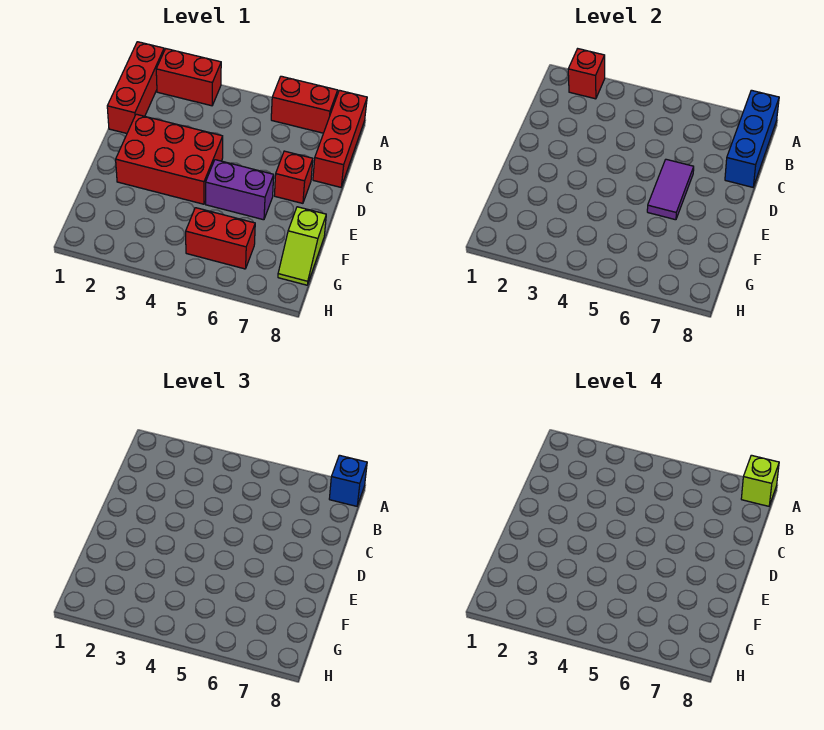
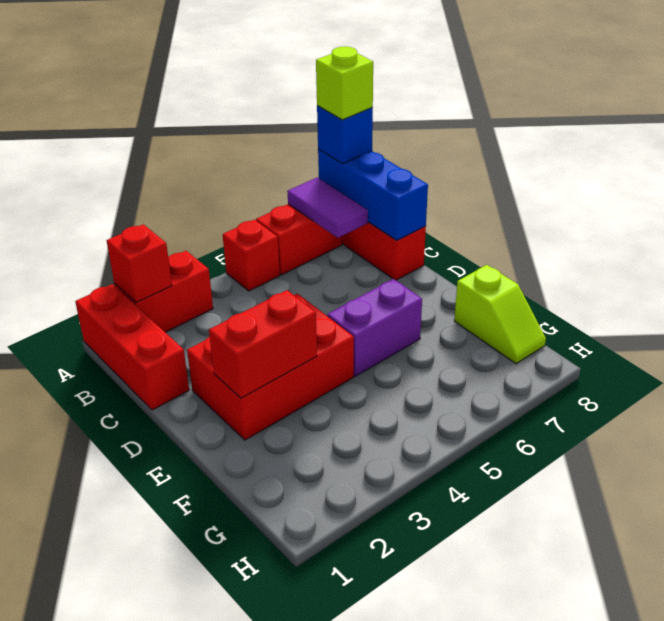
purple tile D6:E6 level 2 -> purple tile A7:B7 level 2
red brick D7 level 1 -> red brick A5 level 1
red brick G5:G6 level 1 -> red brick E2:E3 level 2

